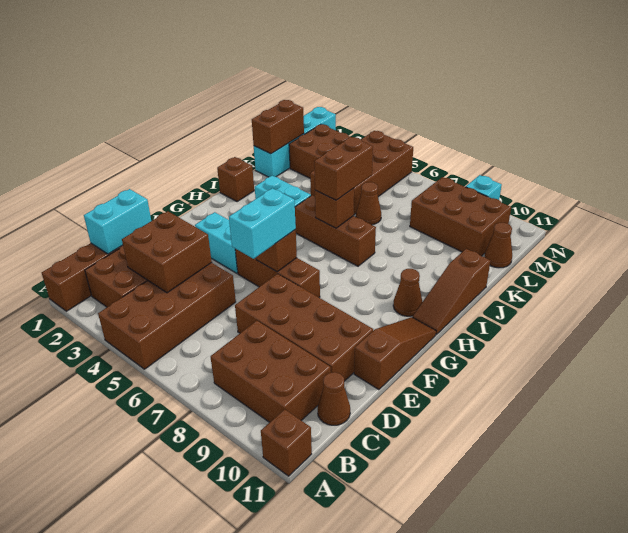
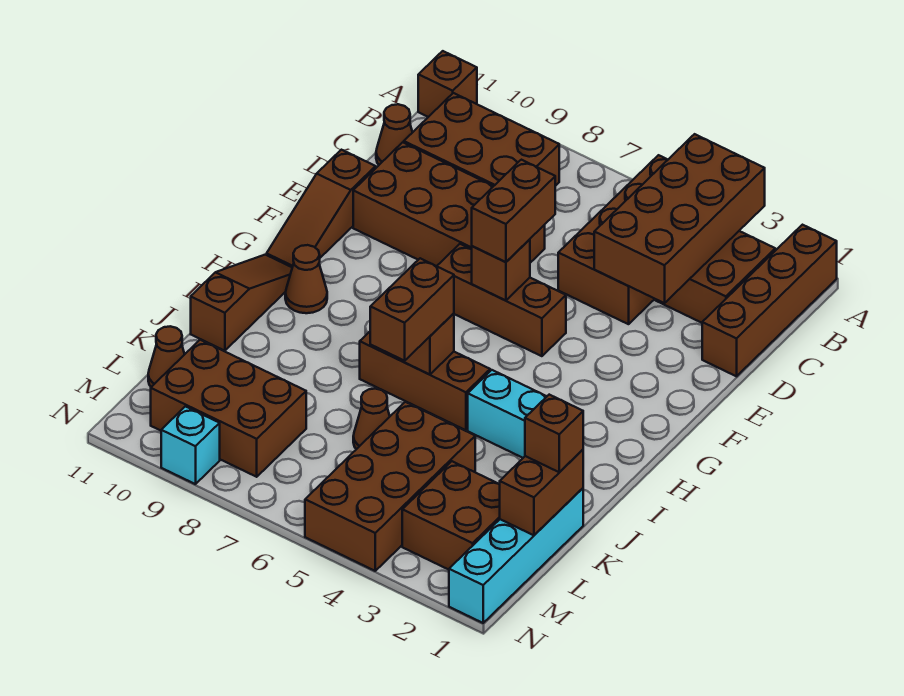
cyan brick C1:D1 level 2 -> none
brown brick C3:D4 level 2 -> brown brick A3:D4 level 2
cyan brick E6:F6 level 3 -> brown brick E6:F6 level 3
cyan brick F3:F4 level 1 -> none
brown brick I1 level 1 -> brown brick K1 level 3

